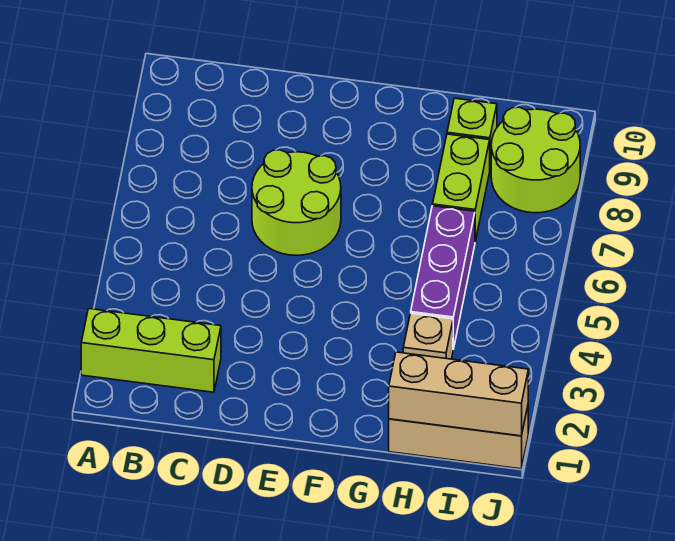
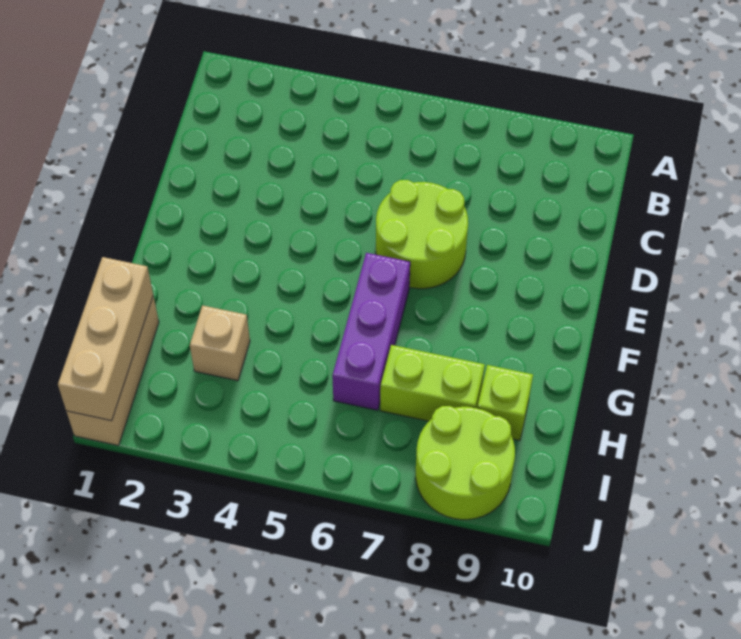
lime brick A2:C2 level 1 -> none
purple brick H4:H6 level 1 -> purple brick F6:H6 level 1

